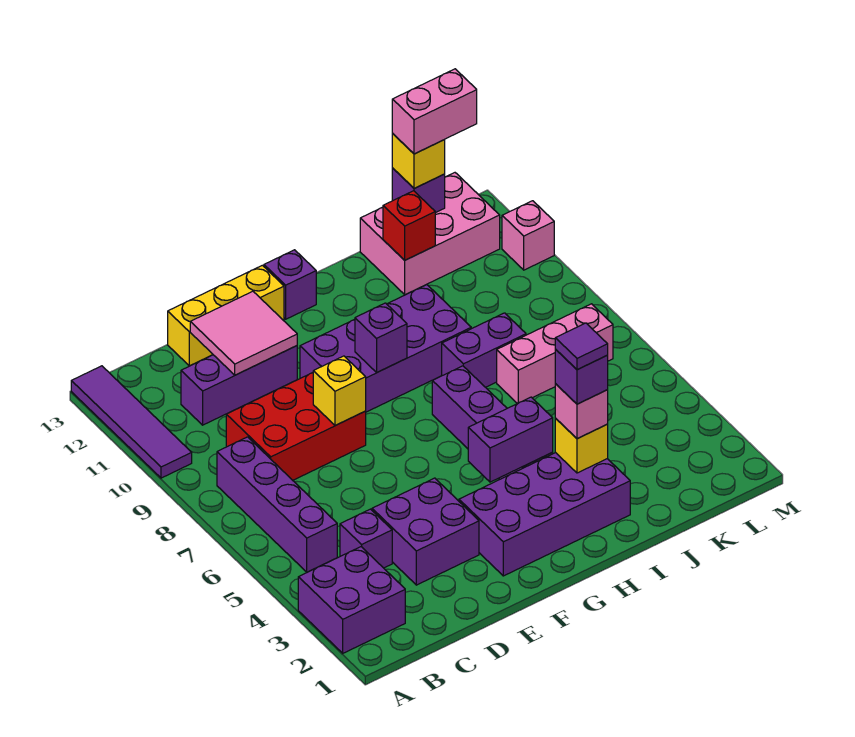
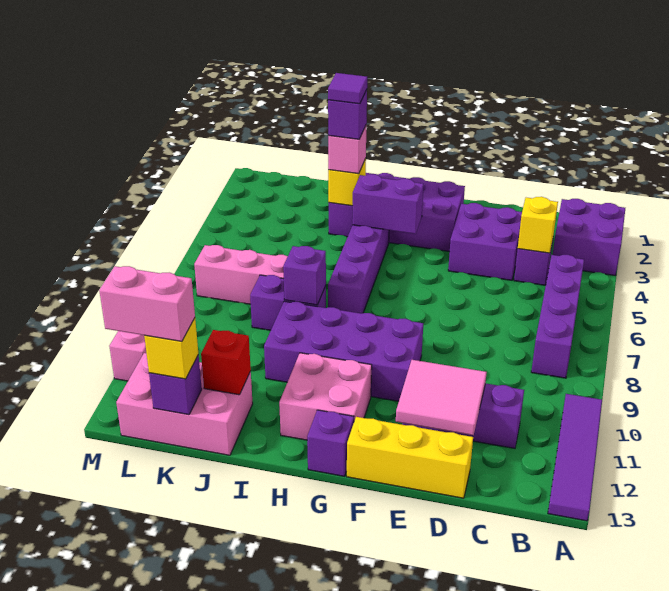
red brick C8:E9 level 1 -> none
yellow brick E8 level 2 -> yellow brick C4 level 2
purple brick G9 level 2 -> purple brick I8 level 2
none -> pink brick G11:H12 level 1

